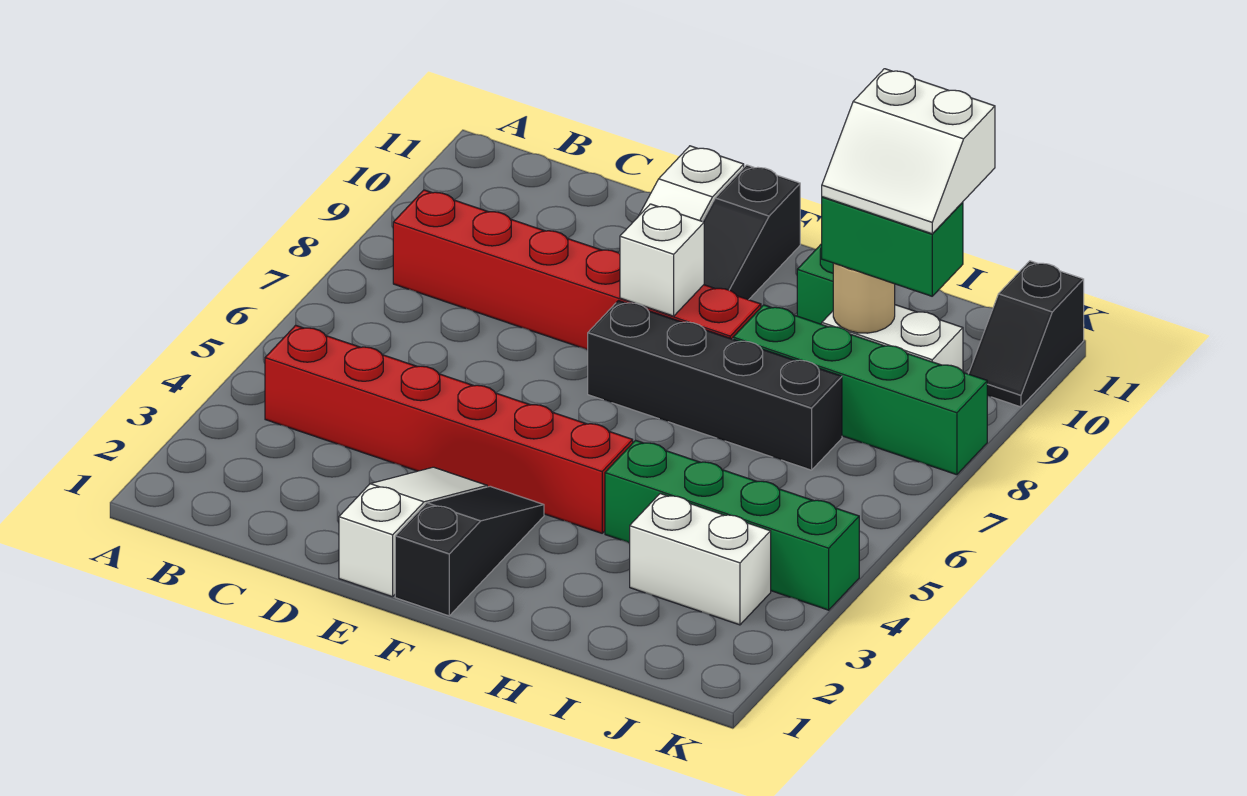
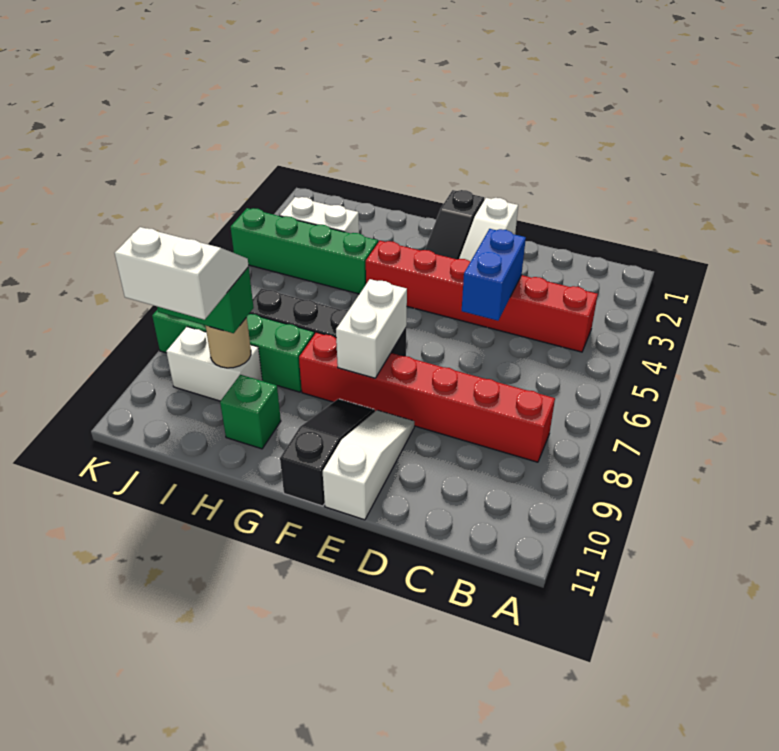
none -> blue brick D4:D5 level 2
white brick F8 level 2 -> white brick F7:F8 level 2
black slope K10:K11 level 1 top 11 -> none

